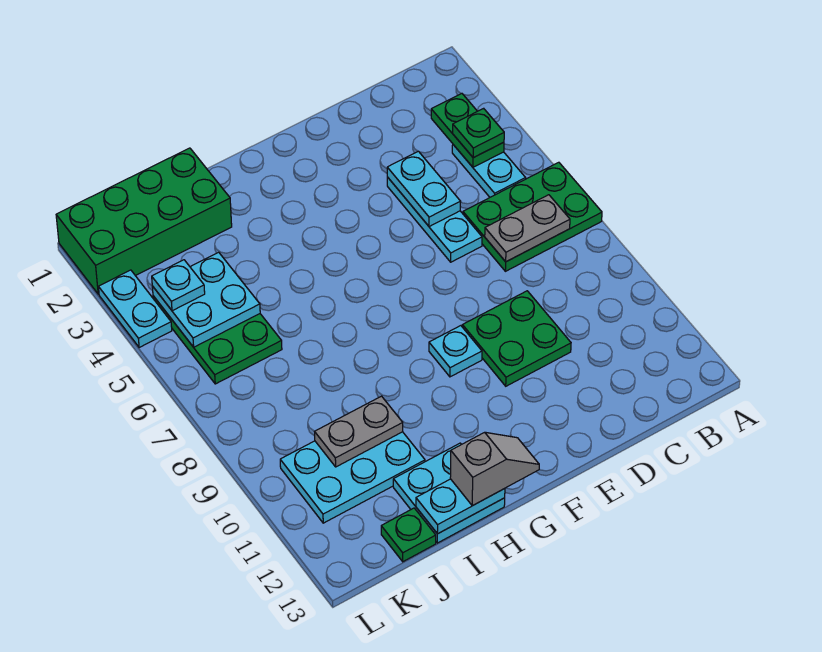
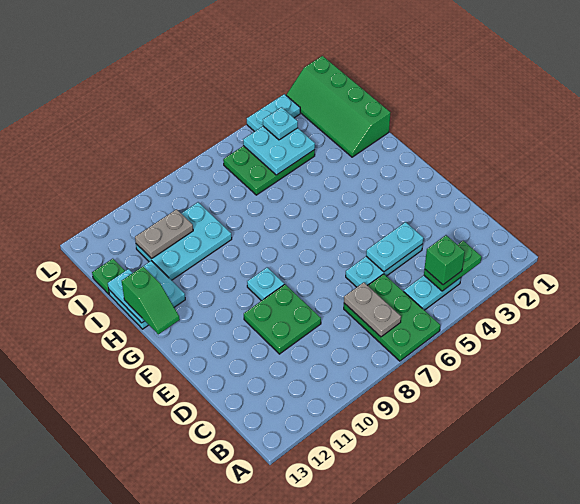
green plate B4 level 3 -> green brick B4 level 3
grey slope G13:H13 level 3 top H -> green slope G13:H13 level 3 top H
green brick I1:L2 level 1 -> green slope I1:L2 level 1 top 1
cyan plate I10:K11 level 1 -> cyan plate I9:J11 level 1
grey plate I10:J10 level 2 -> grey plate J10:J11 level 2

